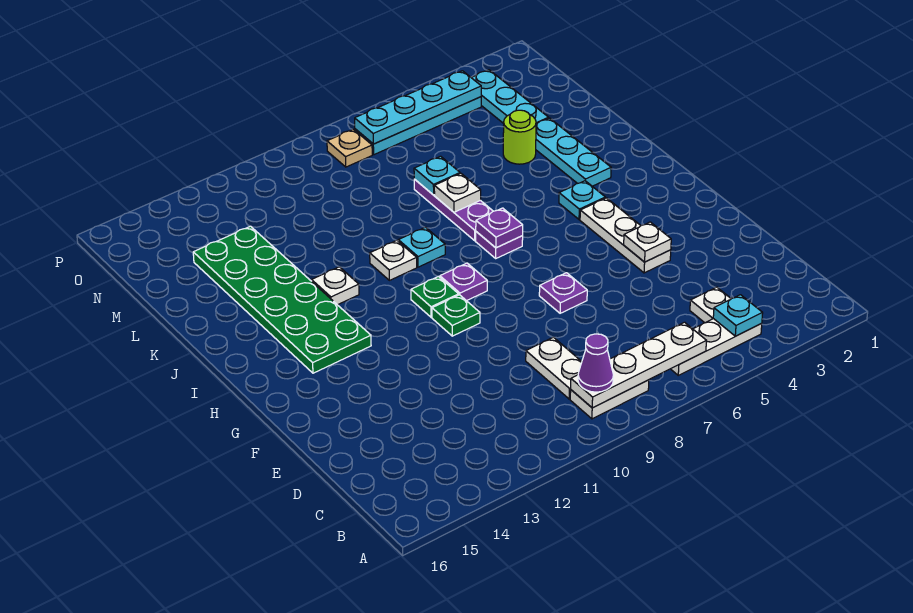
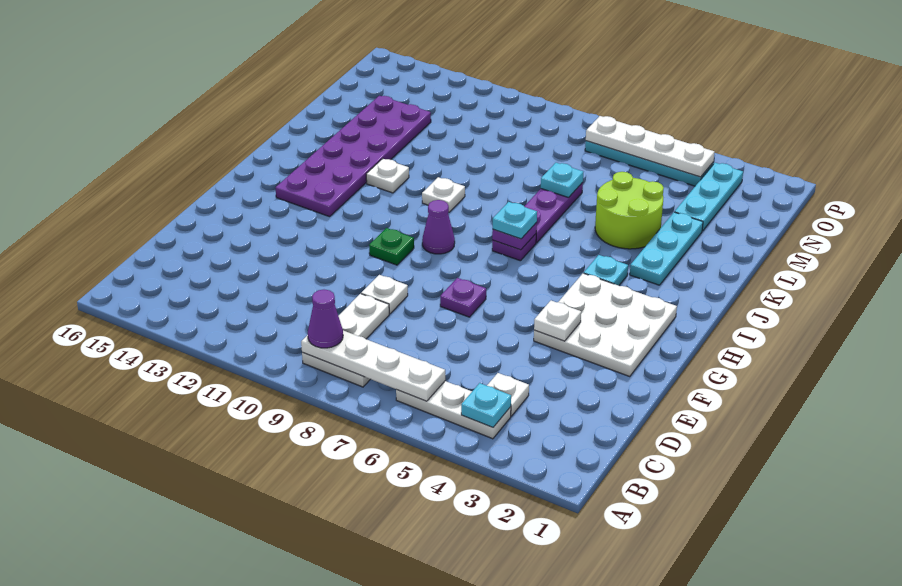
white plate F4:H4 level 1 -> white plate F2:H4 level 1
purple plate H9 level 1 -> purple cone H9 level 1
green plate H10 level 1 -> none
green plate H13:M14 level 1 -> purple plate H13:M14 level 1
cyan plate J9 level 1 -> cyan plate I7 level 3
white plate K7 level 2 -> white plate E9 level 1
lime round brick L4 level 1 -> lime round brick K4:L5 level 1
cyan plate O4:O7 level 2 -> white plate O4:O7 level 2
tan plate O8 level 1 -> none

